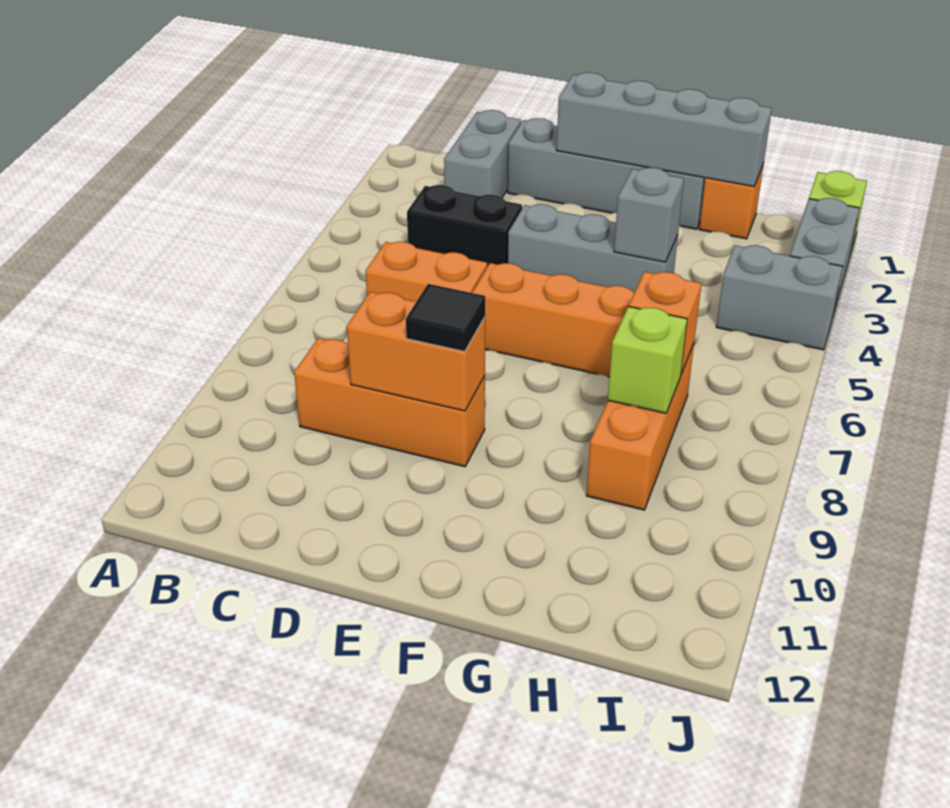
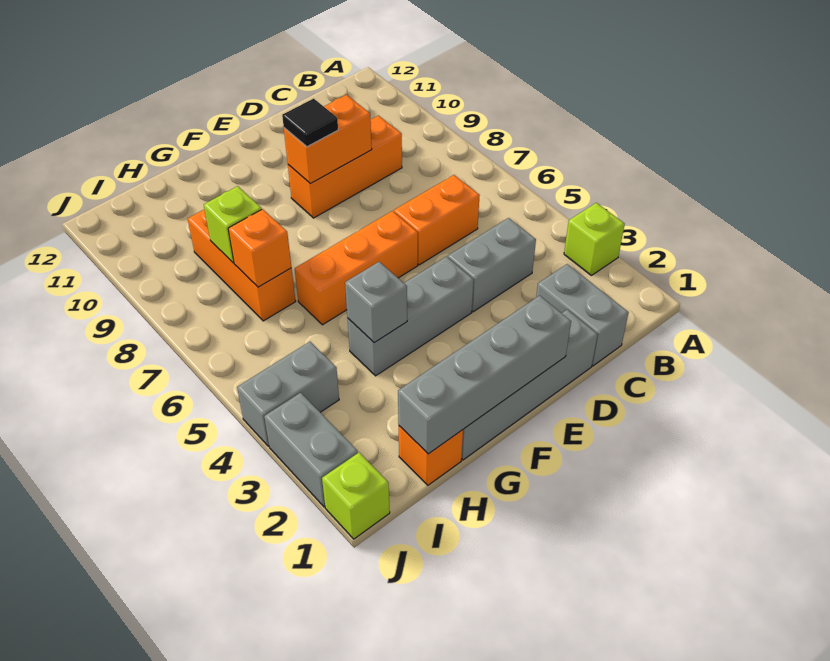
none -> lime brick A3 level 1
black brick C4:D4 level 1 -> grey brick C4:D4 level 1

